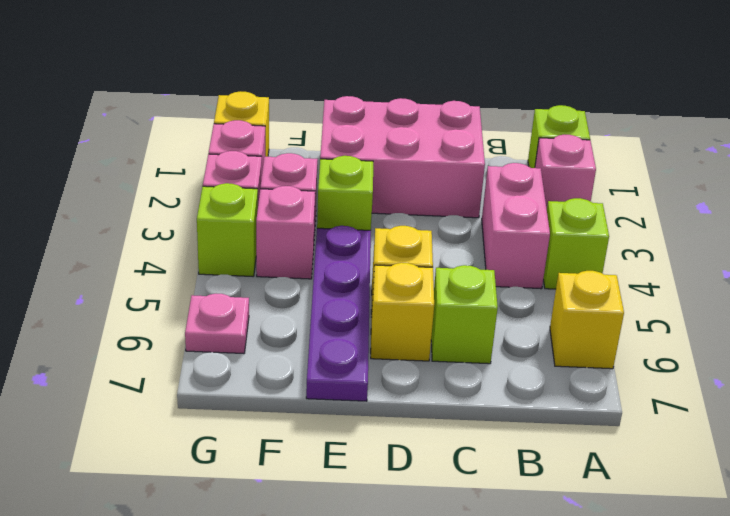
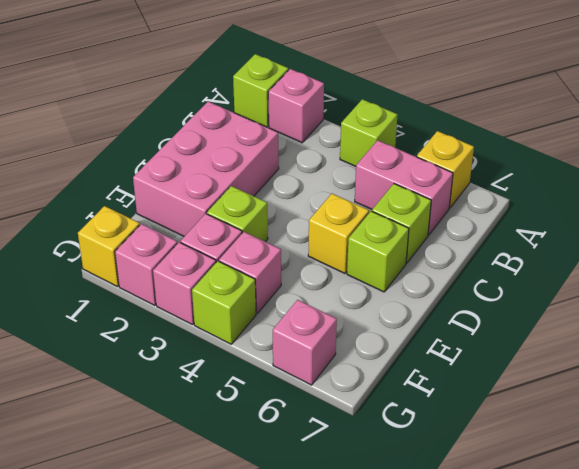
pink brick B3:B4 level 1 -> pink brick B5:B6 level 1
yellow brick D6 level 1 -> lime brick D6 level 1
purple plate E4:E7 level 1 -> none
pink plate G6 level 1 -> pink brick G6 level 1

